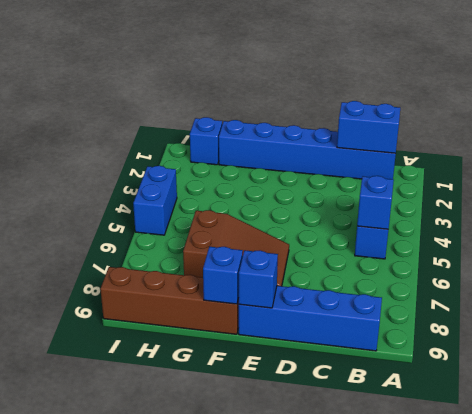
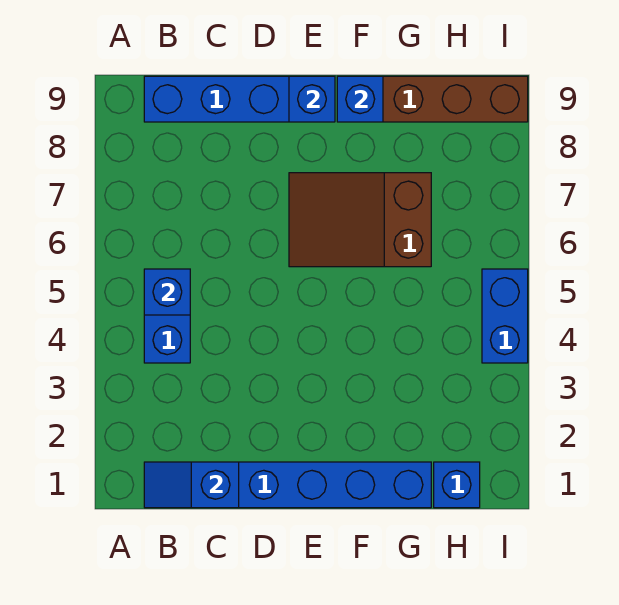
blue brick B1:C1 level 2 -> blue slope B1:C1 level 2 top C

